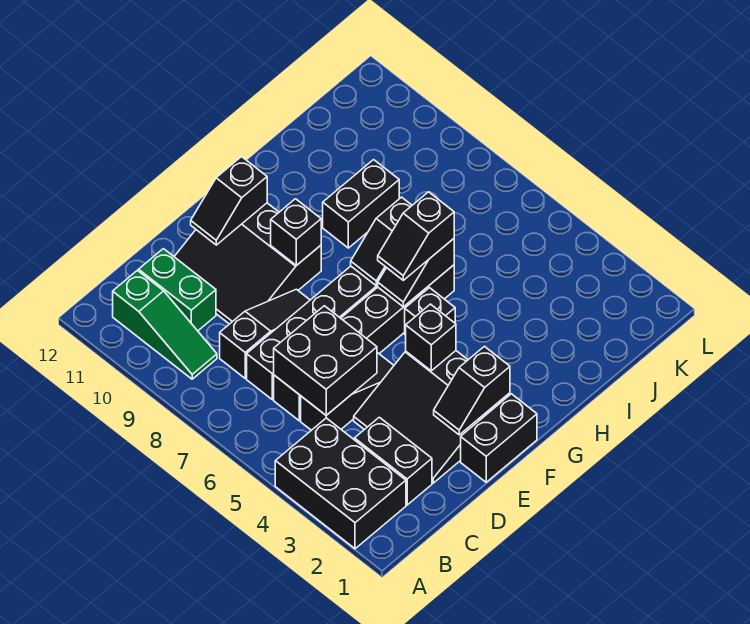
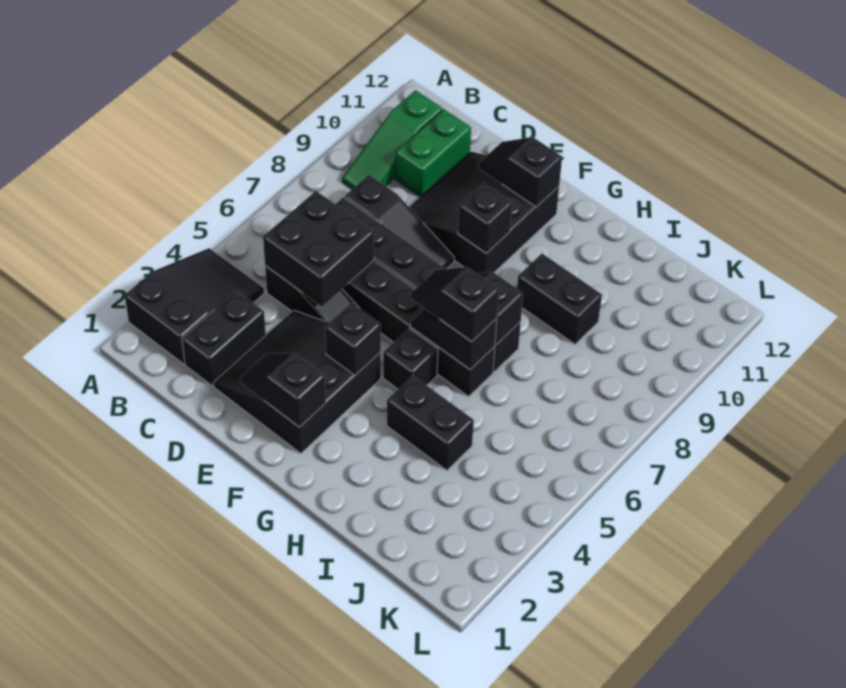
black brick A2:B4 level 1 -> black slope A2:B4 level 1 top 2
black brick E1:F1 level 1 -> black brick H4:I4 level 1

